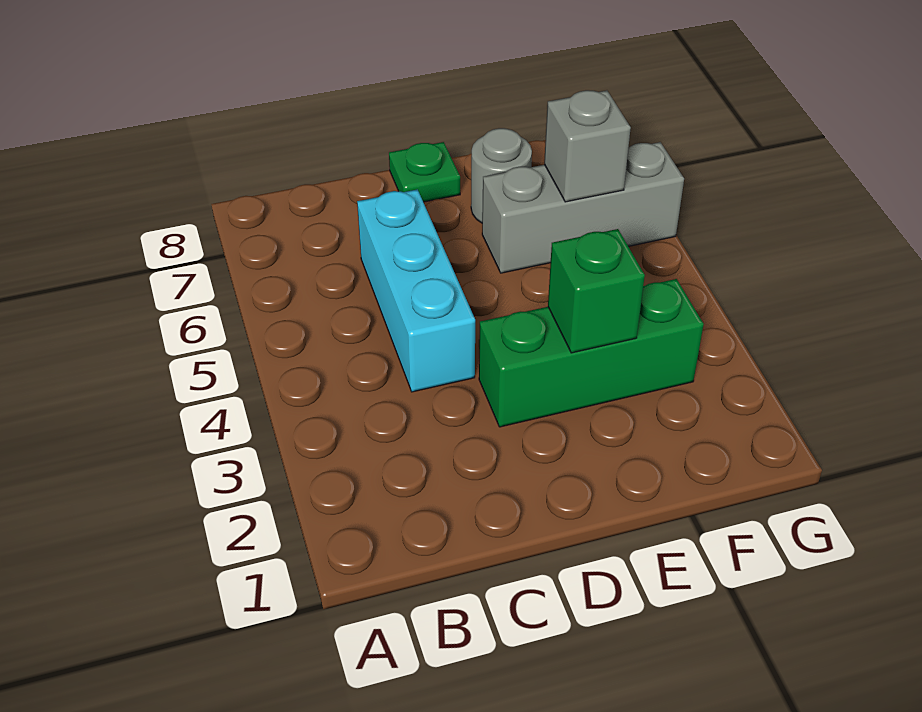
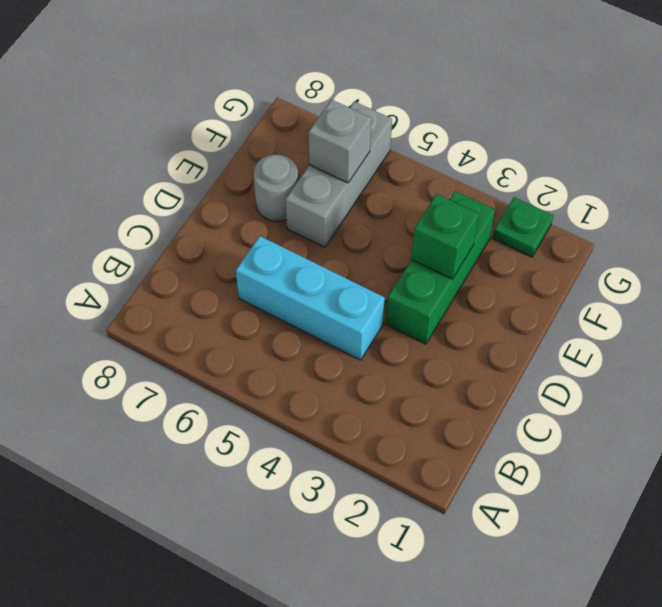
green plate D8 level 1 -> green plate G2 level 1

